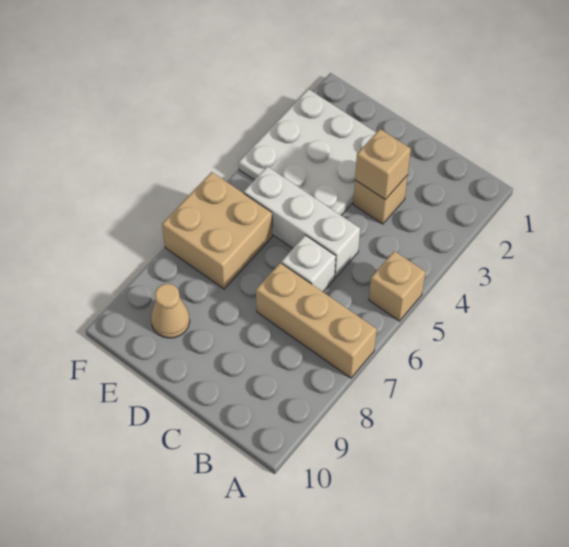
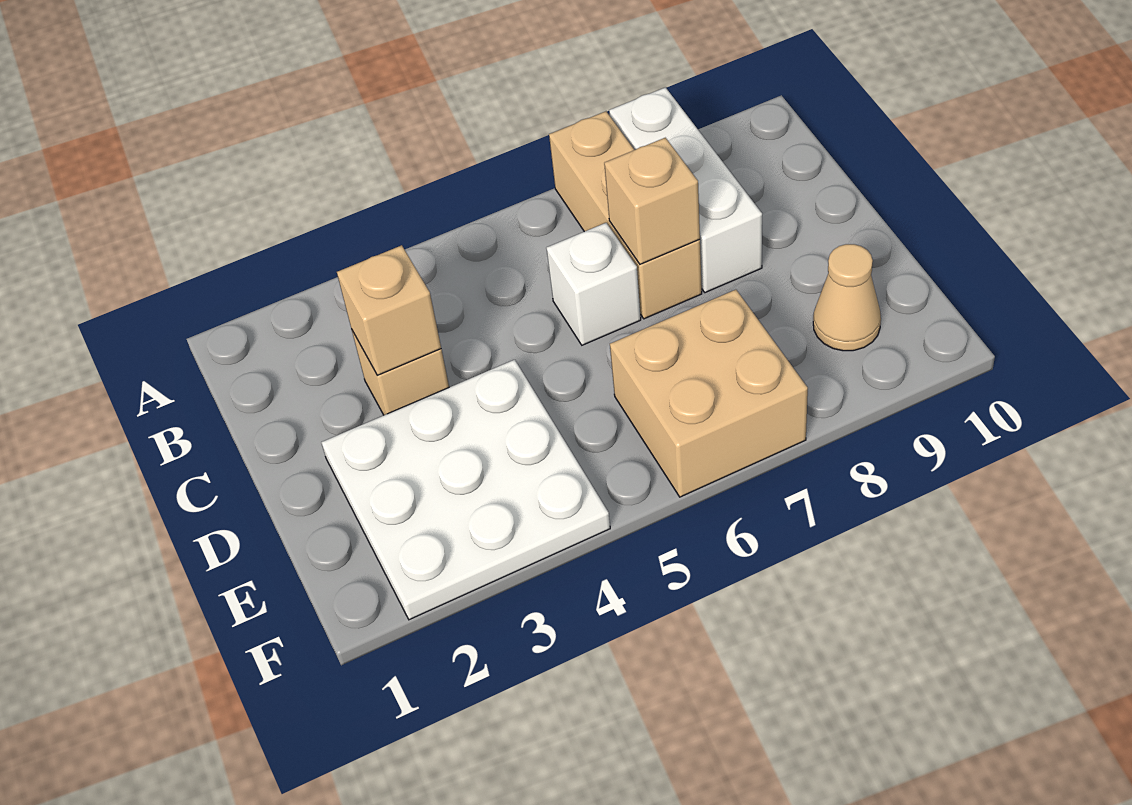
tan brick A5 level 1 -> tan brick C7 level 2
white brick C5:E5 level 1 -> white brick A8:C8 level 1

